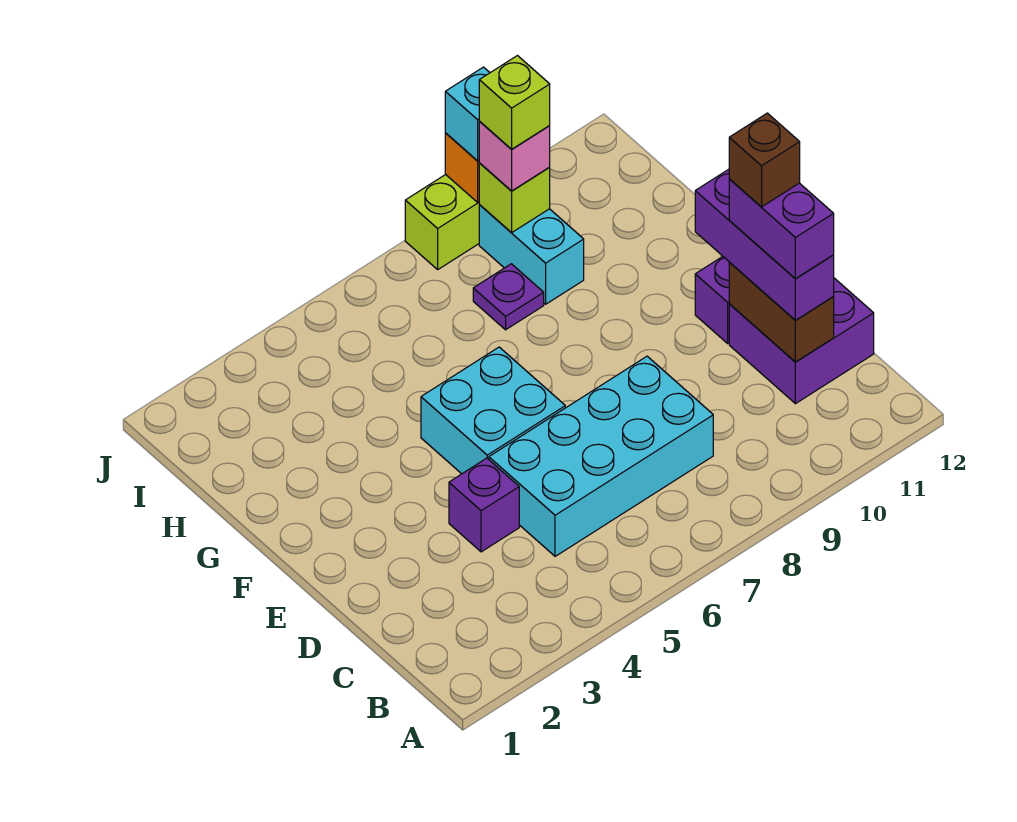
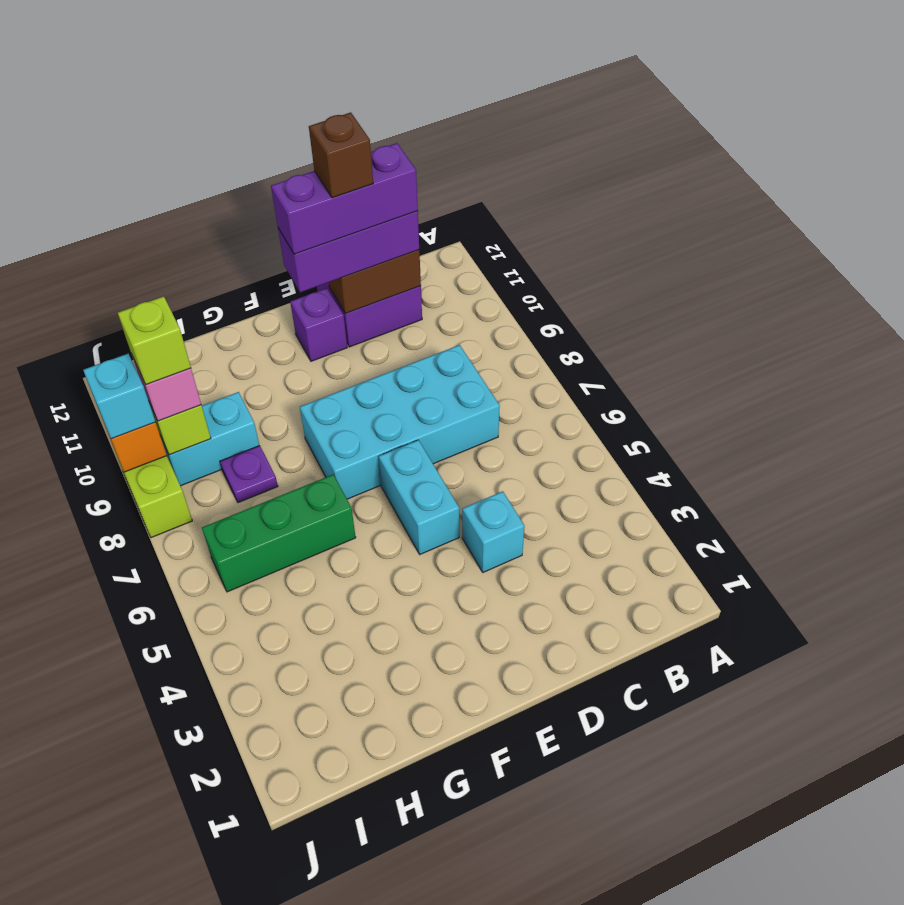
cyan brick C5:D8 level 1 -> cyan brick C7:F8 level 1
purple brick C11:D11 level 4 -> purple brick C11:E11 level 4
purple brick D4 level 1 -> cyan brick D4 level 1
cyan brick E5:F6 level 1 -> cyan brick E5:E6 level 1
none -> green brick G6:I6 level 1

